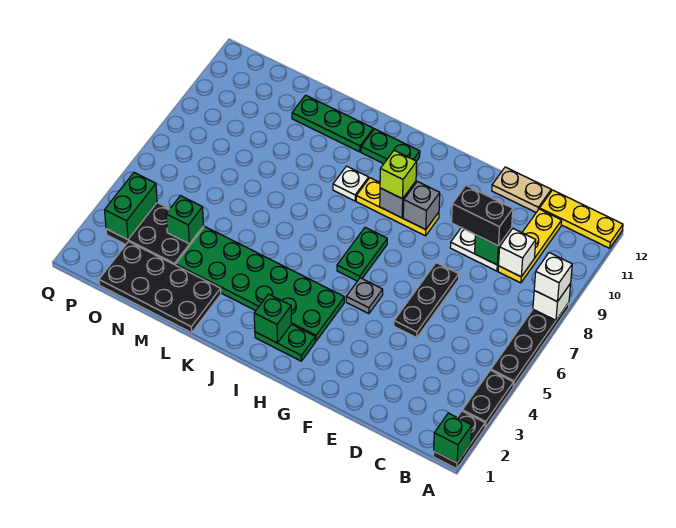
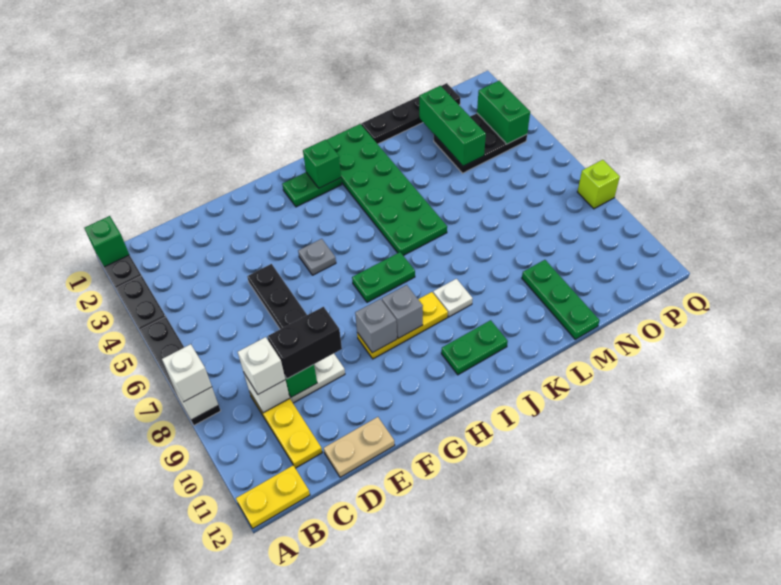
yellow plate A12:C12 level 1 -> yellow plate A12:B12 level 1
none -> white brick C9 level 3
green plate H3:M4 level 1 -> green plate J1:K6 level 1
green plate H6:H7 level 1 -> green plate H7:I7 level 1
lime brick H9 level 3 -> lime brick Q8 level 1
green plate K11:M11 level 1 -> green plate M10:M12 level 1
black plate L1:O2 level 1 -> black plate L1:O1 level 1
green brick N4 level 2 -> green brick N2:N4 level 2

